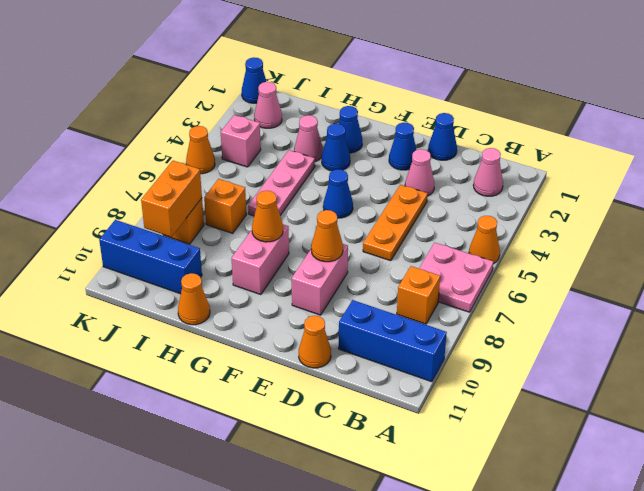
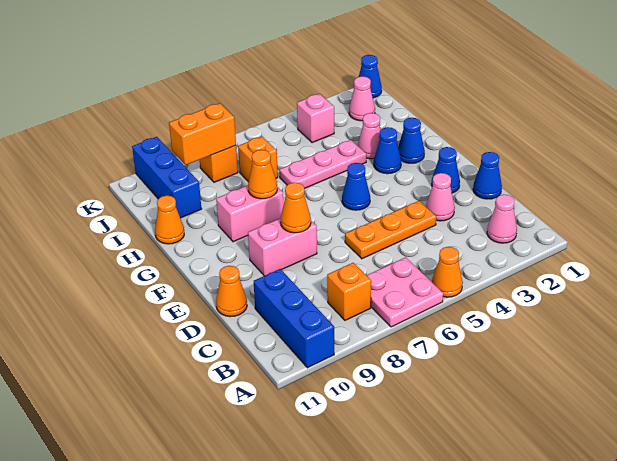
orange cone K5 level 1 -> none

